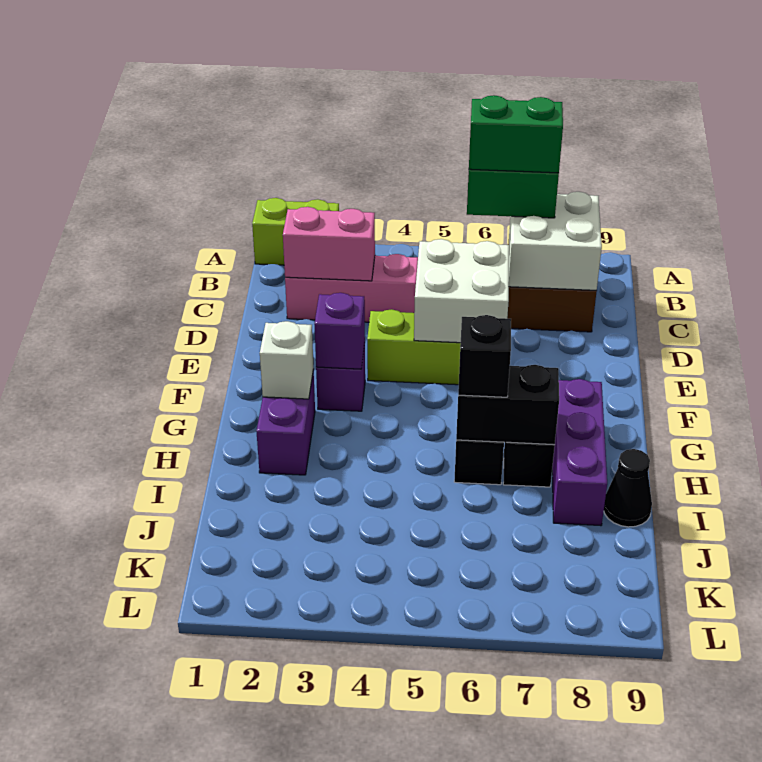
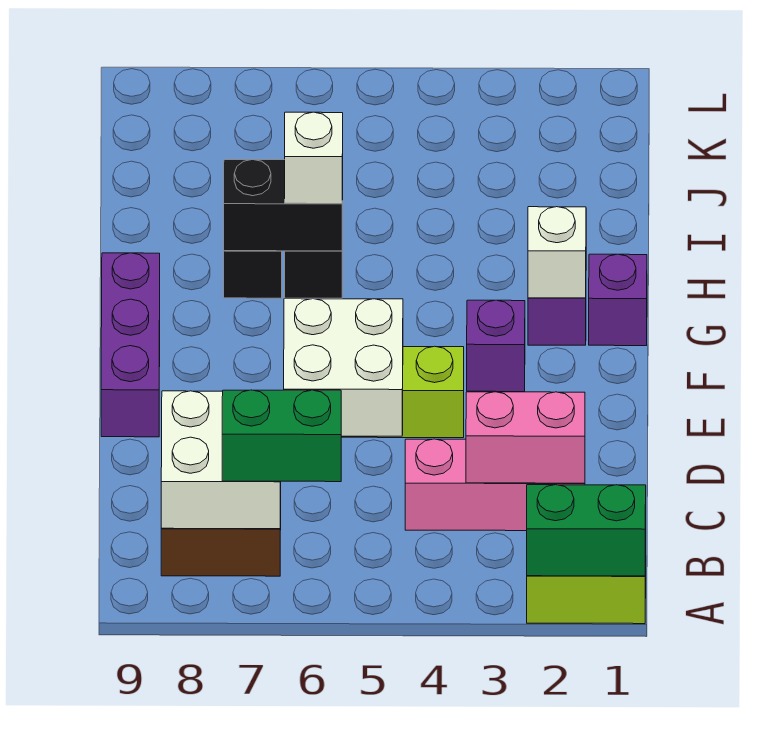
green brick B6:B7 level 4 -> green brick A1:A2 level 2
purple brick F3 level 2 -> purple brick G1 level 1
purple brick G8:I8 level 1 -> purple brick E9:G9 level 1
black brick H6 level 3 -> white brick H6 level 3
black cone I9 level 1 -> none

